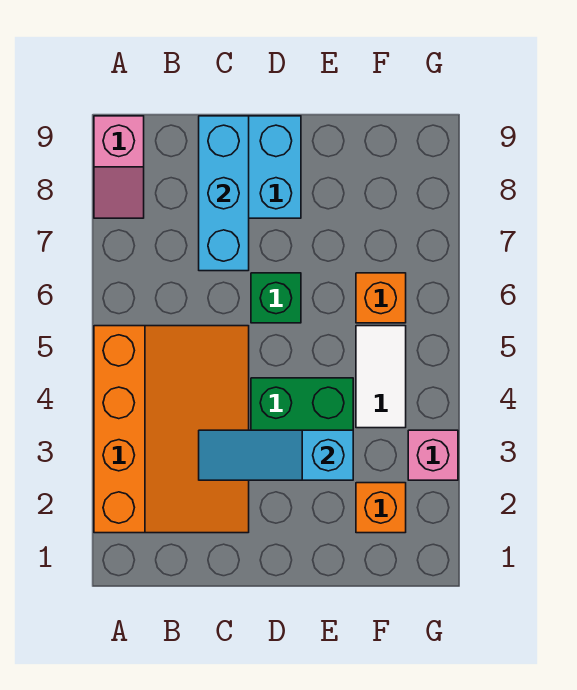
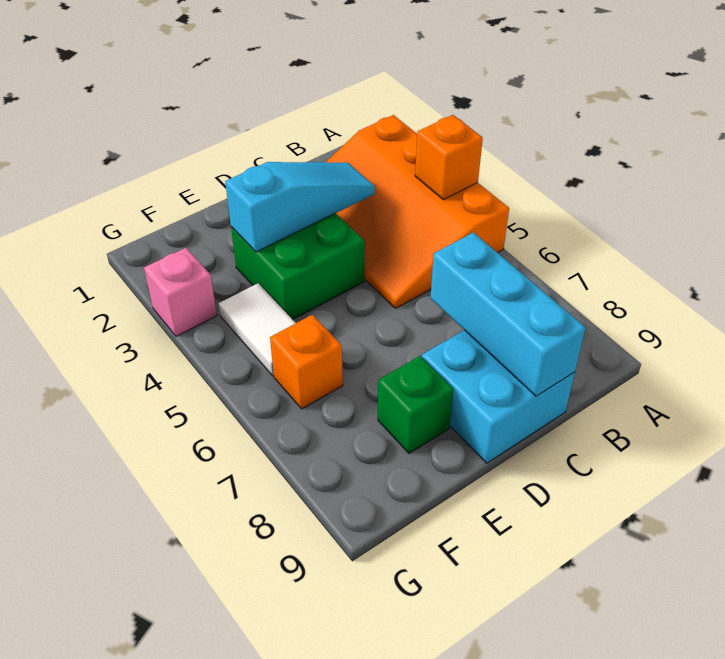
pink slope A8:A9 level 1 top 9 -> none
green brick D6 level 1 -> green brick E8 level 1
orange brick F2 level 1 -> orange brick A4 level 2

